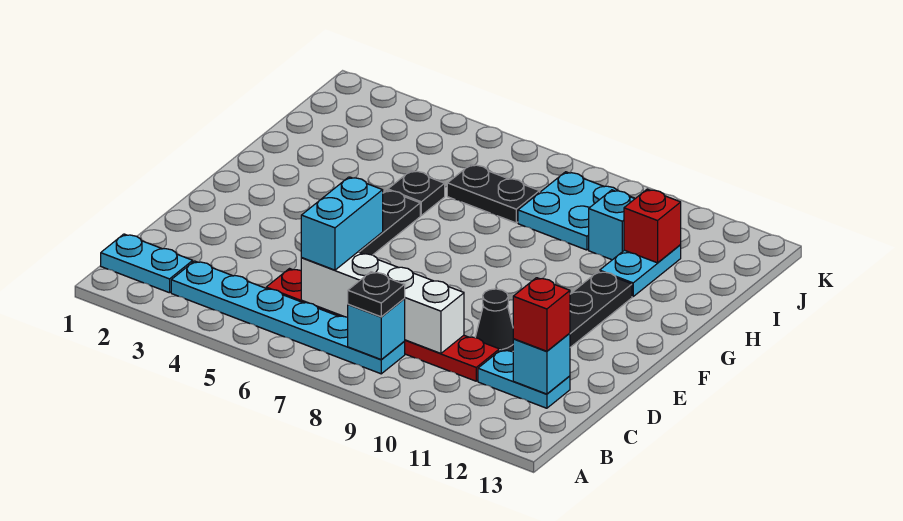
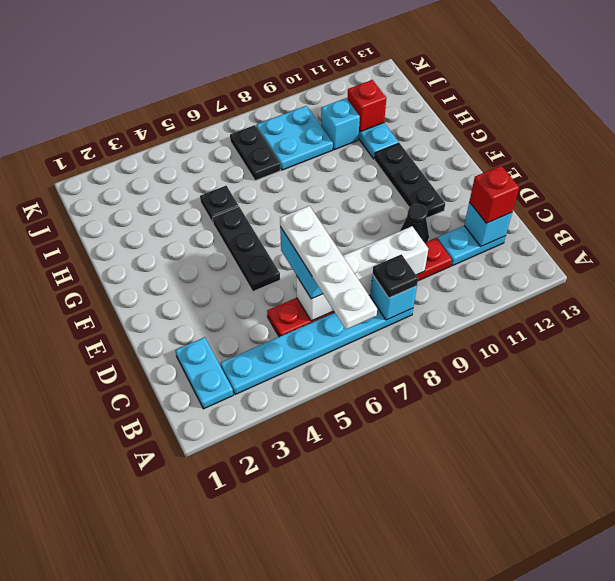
none -> white plate A6:D6 level 4
cyan plate B1:B2 level 1 -> cyan plate B2:C2 level 1
black plate I6:I7 level 1 -> black plate I7:J7 level 1

